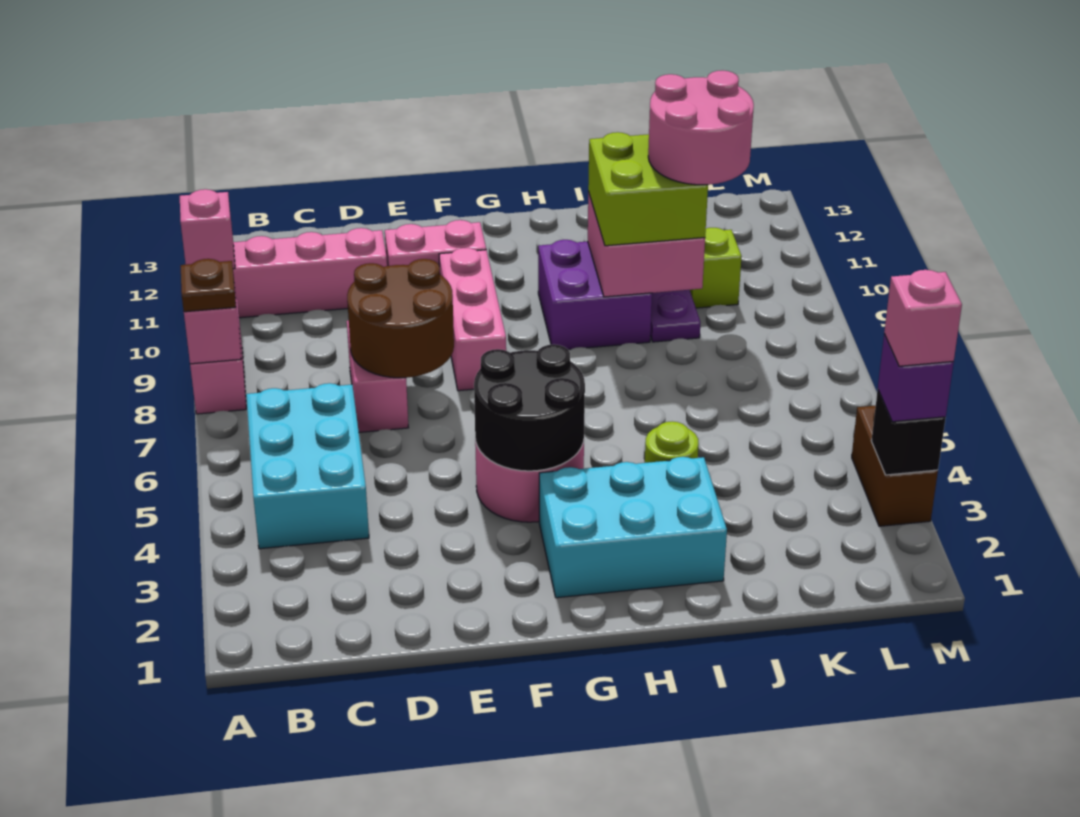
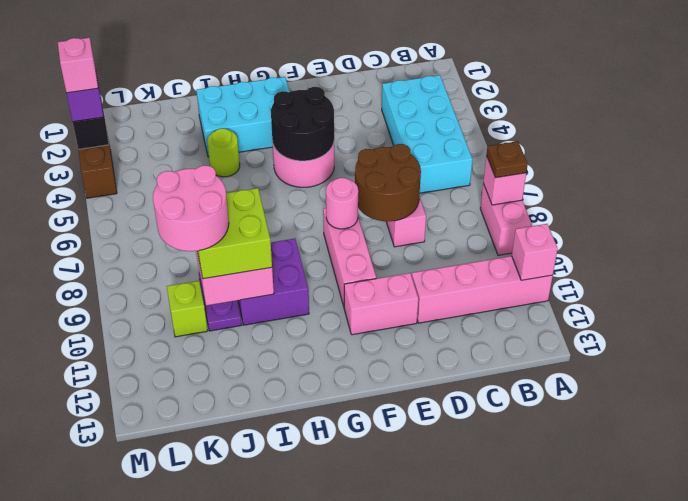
cyan brick B4:C6 level 1 -> cyan brick B3:C6 level 1
none -> pink round brick F8 level 2

